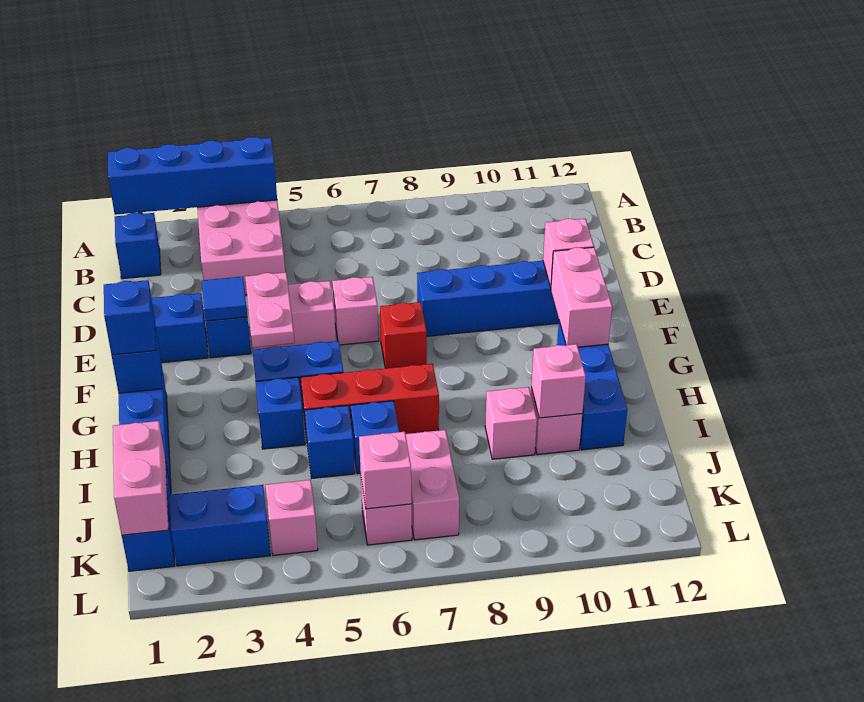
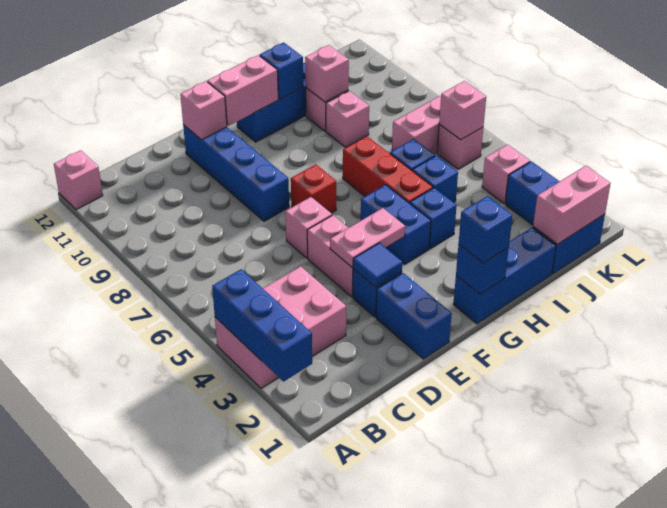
blue brick A1:A4 level 2 -> blue brick A2:A4 level 2
none -> pink brick A12 level 1
blue brick B1 level 1 -> blue brick H11 level 2

